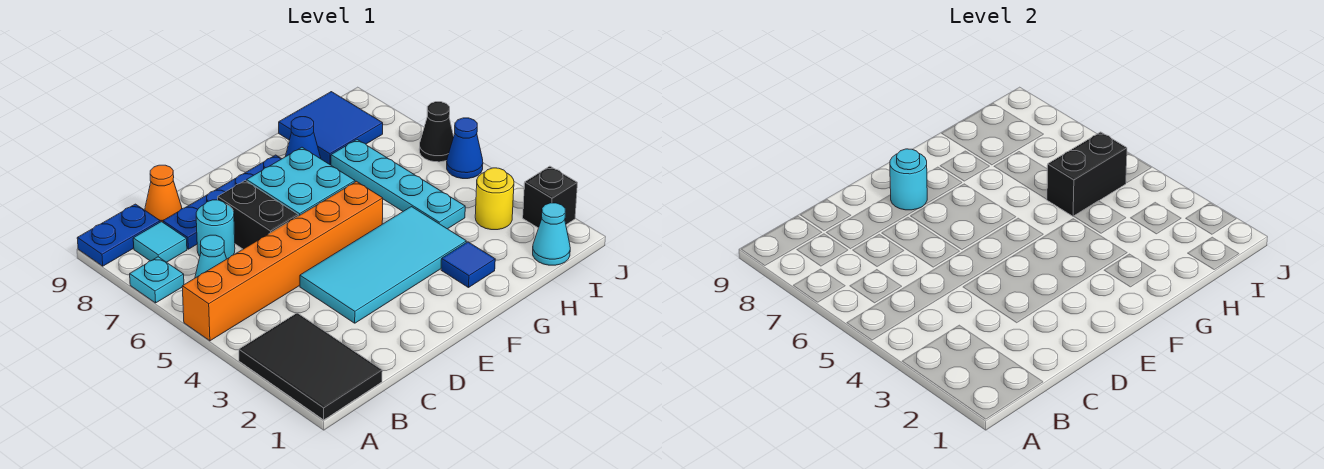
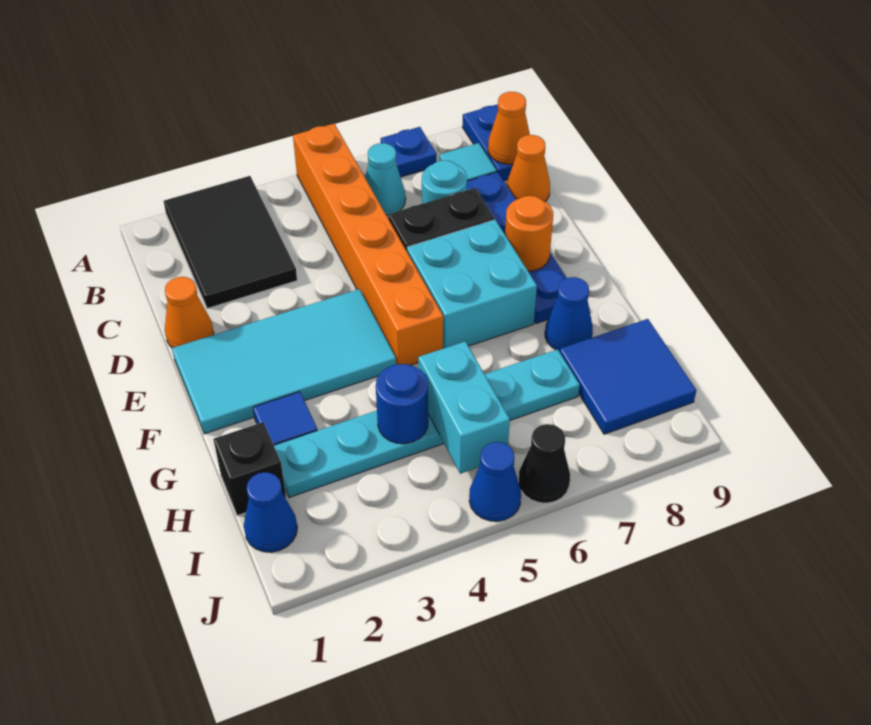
black tile A1:B3 level 1 -> black tile A2:C3 level 1
cyan plate A7 level 1 -> blue plate A7 level 1
none -> orange cone B9 level 2
none -> orange cone D1 level 1
cyan tile D3:G4 level 1 -> cyan tile E1:F4 level 1
cyan round brick E8 level 2 -> orange round brick E8 level 2
cyan plate H4:H7 level 1 -> cyan plate H2:H7 level 1
none -> blue round brick H4 level 2
black brick H5:I5 level 2 -> cyan brick H5:I5 level 2
cyan cone I1 level 1 -> blue cone I1 level 1
yellow round brick I3 level 1 -> none
black brick J2 level 1 -> black brick H1 level 1

